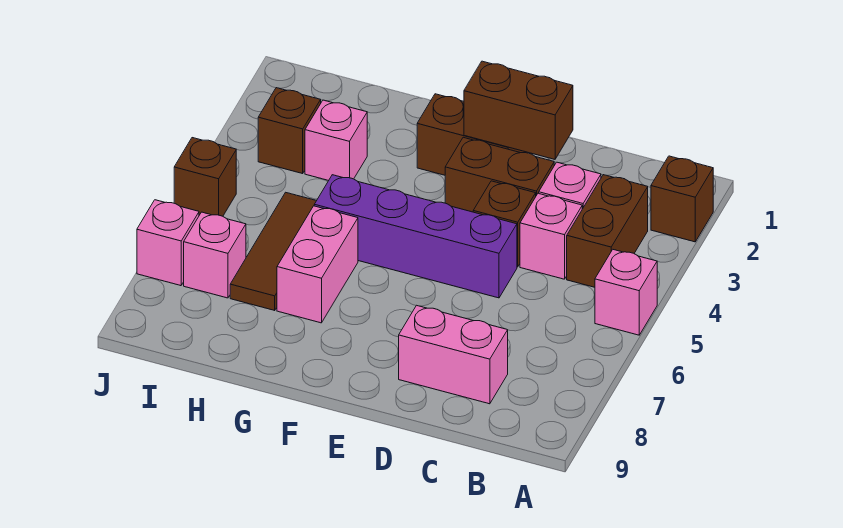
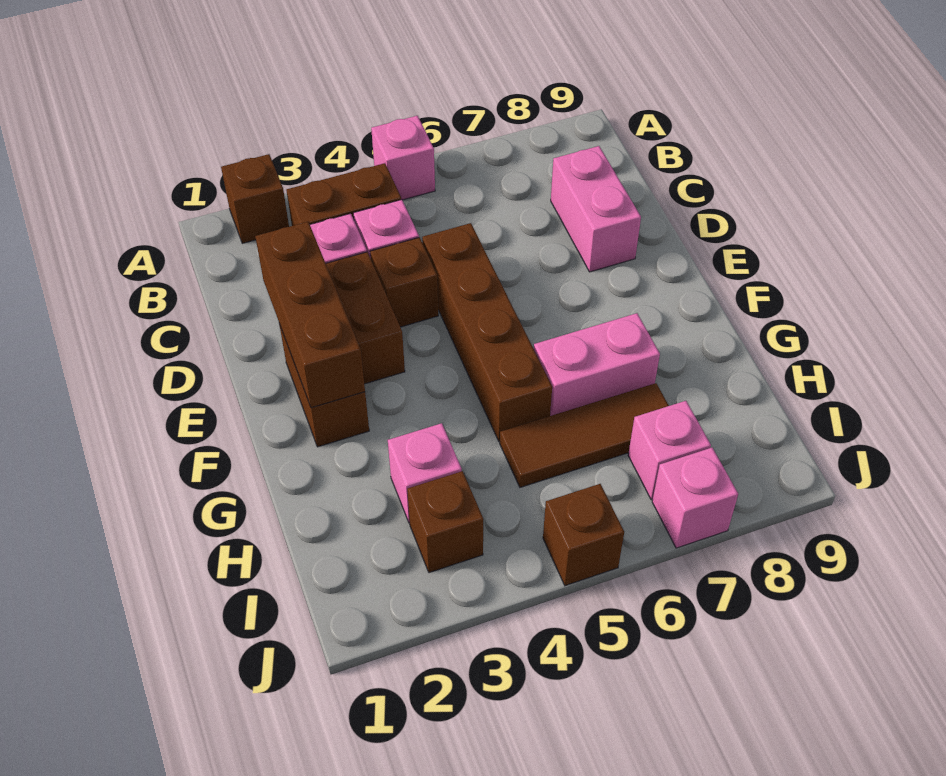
brown brick D2:E2 level 2 -> brown brick D2:F2 level 2
purple brick D5:G5 level 1 -> brown brick D5:G5 level 1

